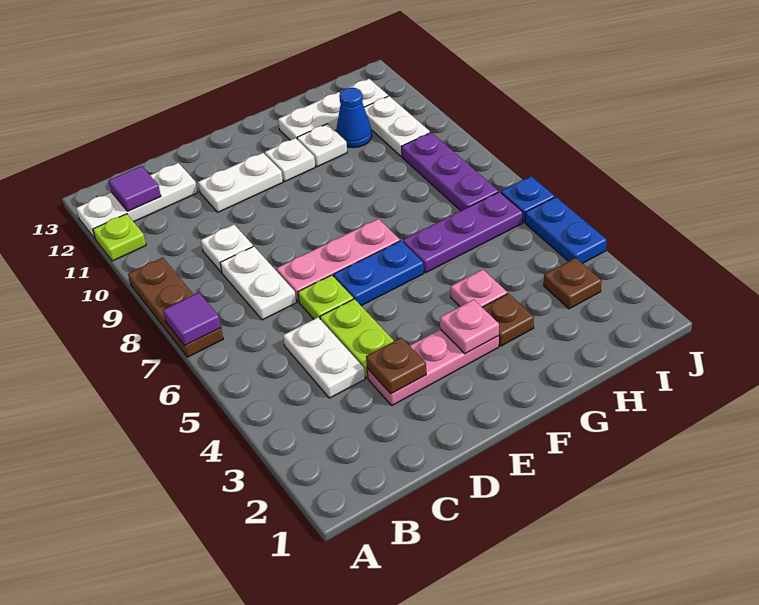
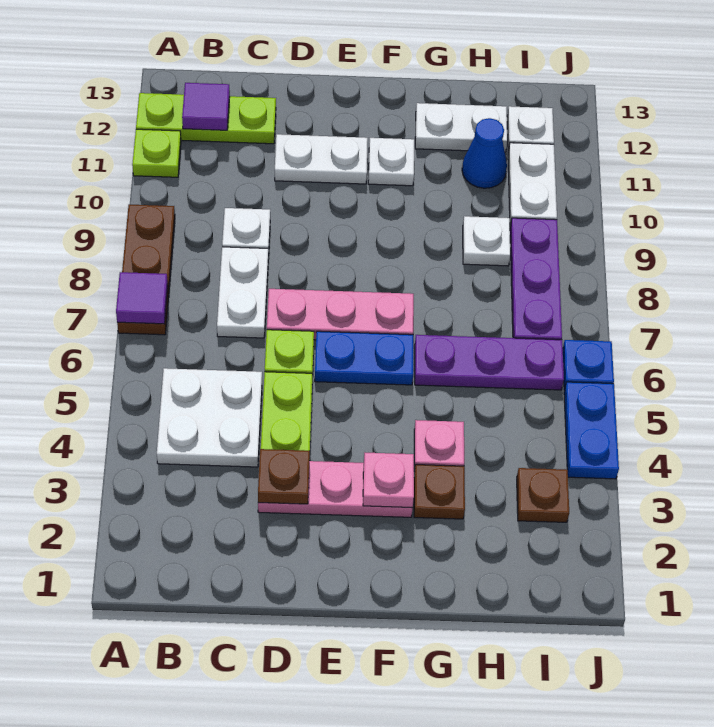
white plate A12:C12 level 1 -> lime plate A12:C12 level 1
white plate C4:C5 level 1 -> white plate B4:C5 level 1
white plate G11 level 1 -> white plate H9 level 1

